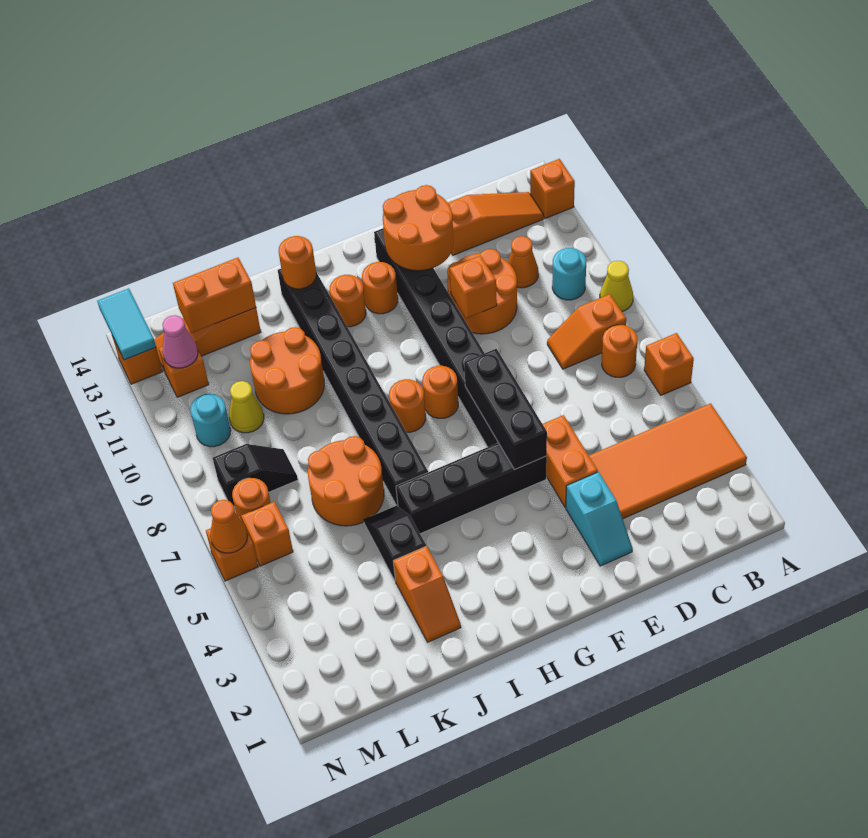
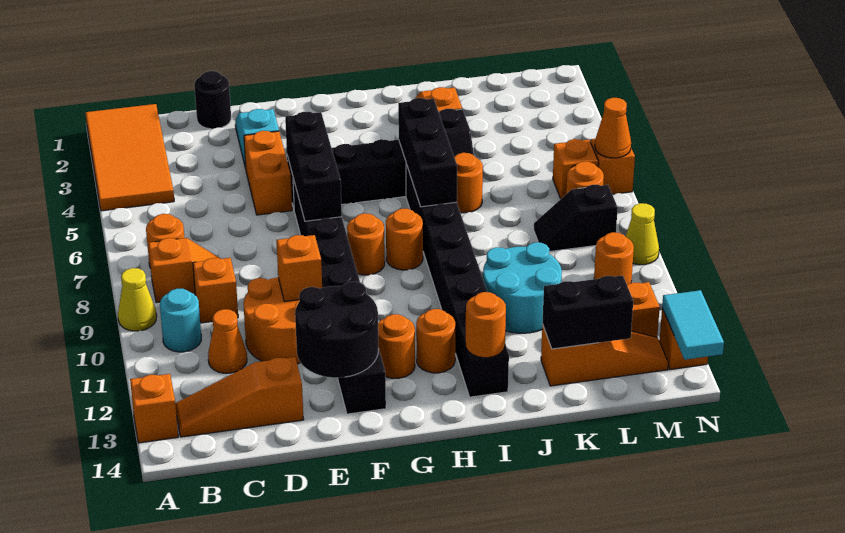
orange tile A3:D4 level 1 -> orange tile A1:B4 level 1
orange brick A6 level 1 -> orange brick C9 level 1
none -> black round brick D1 level 1
orange round brick E12:F13 level 2 -> black round brick E12:F13 level 2
none -> black brick I5:I7 level 2
orange round brick J6:K7 level 1 -> orange round brick J6 level 1
orange round brick J10:K11 level 1 -> cyan round brick J10:K11 level 1
orange brick K13:L13 level 2 -> black brick K13:L13 level 2
yellow cone L10 level 1 -> yellow cone N9 level 1
cyan round brick M10 level 1 -> orange round brick M10 level 1
pink cone M12 level 2 -> none

